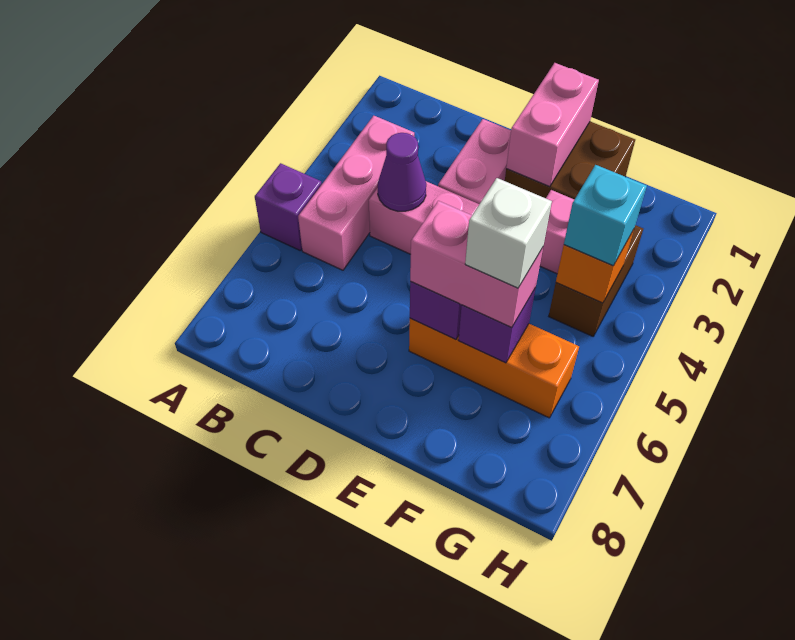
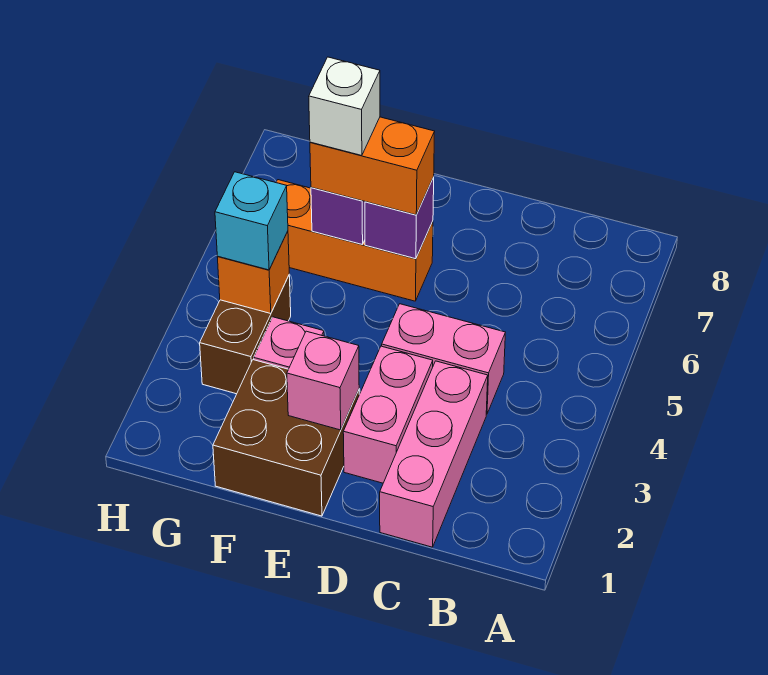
purple brick A5 level 1 -> none
pink brick B3:B5 level 1 -> pink brick C1:C3 level 1
purple cone C4 level 2 -> none
pink brick E1:E2 level 2 -> pink brick E2 level 2
pink brick E6:F6 level 3 -> orange brick E6:F6 level 3

